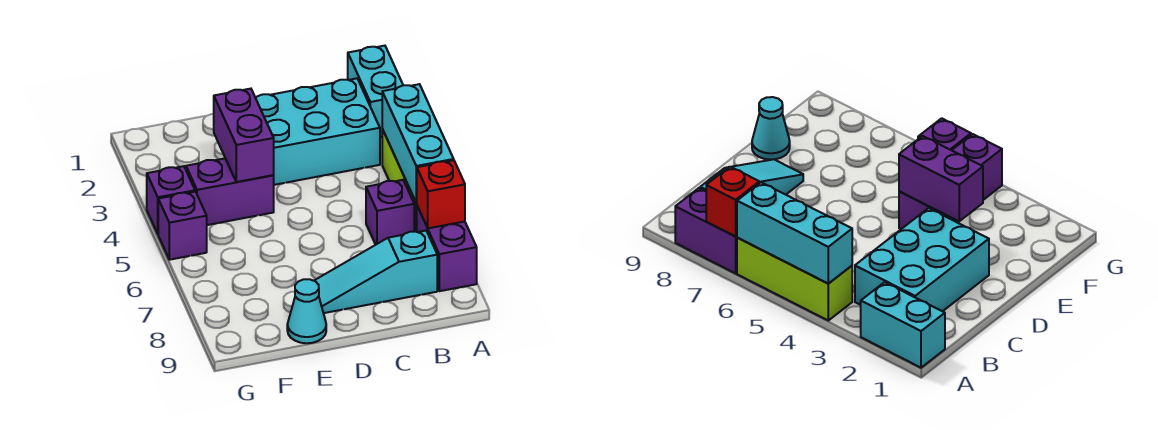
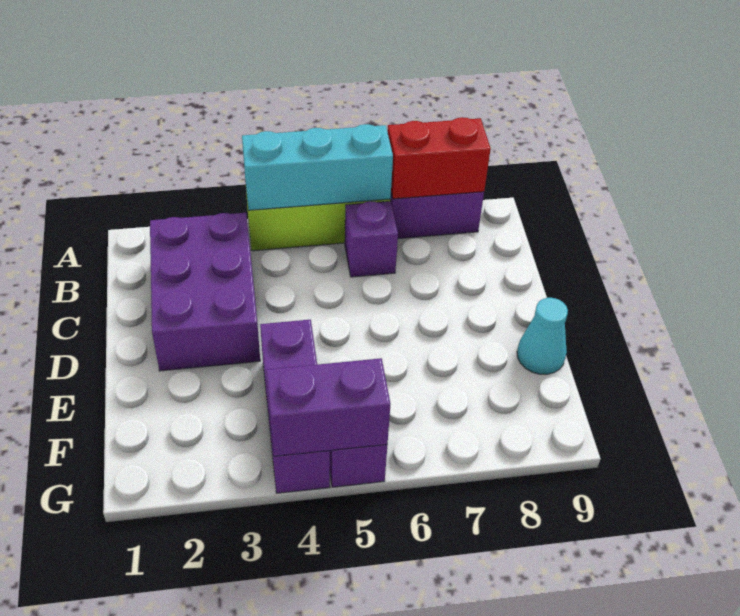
cyan brick A1:A2 level 1 -> none
red brick A7 level 2 -> red brick A7:A8 level 2
cyan brick B2:D3 level 1 -> purple brick B2:D3 level 1
cyan slope B8:D8 level 1 top B -> none
purple brick E3:E4 level 2 -> purple brick G4:G5 level 2

